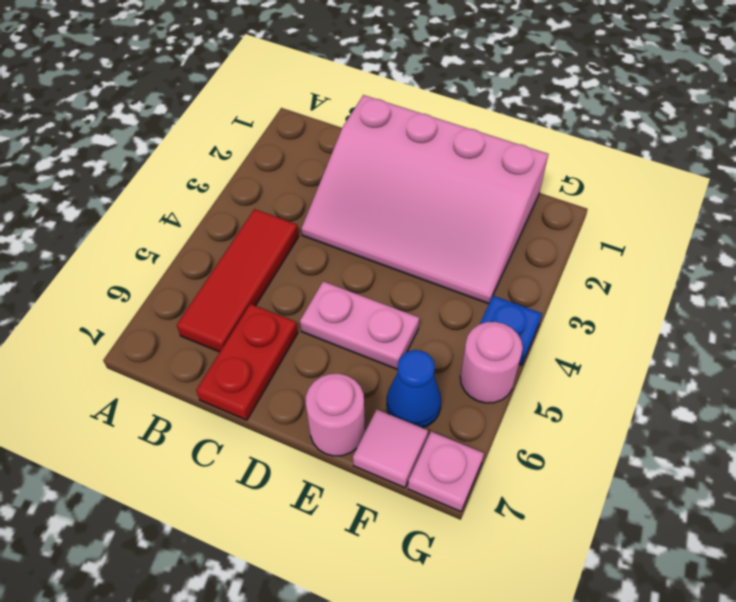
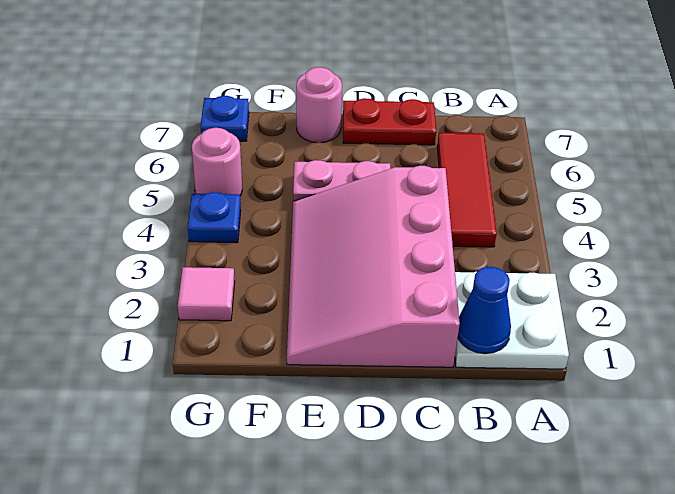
none -> white plate A1:B2 level 1
pink slope C1:F3 level 1 top 1 -> pink slope C1:E4 level 1 top C
red plate C6:C7 level 1 -> red plate C7:D7 level 1
blue cone F6 level 1 -> blue cone B1 level 2
pink tile F7 level 1 -> pink tile G2 level 1
pink plate G7 level 1 -> blue plate G7 level 1

